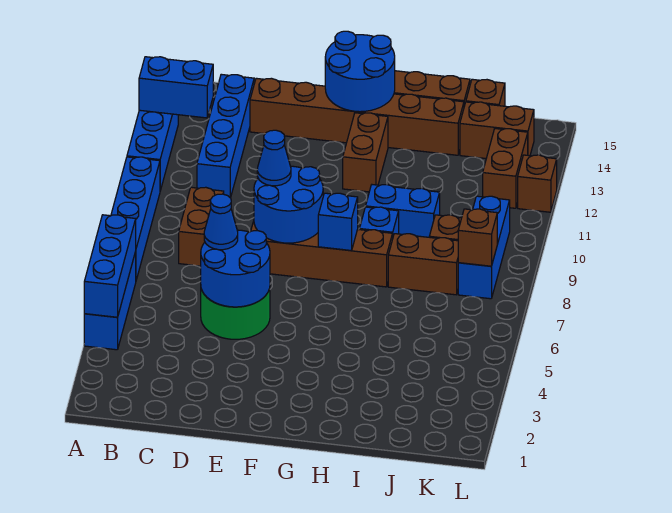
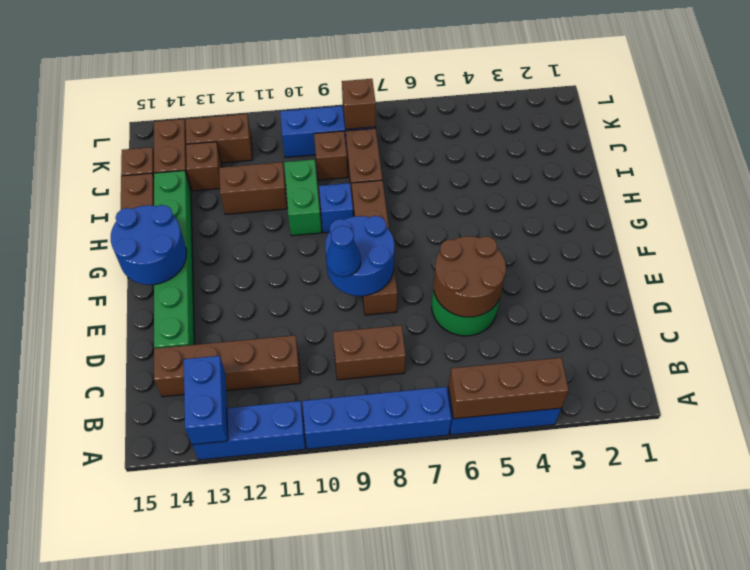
blue brick A4:A6 level 2 -> brown brick A4:A6 level 2
blue brick C11:C14 level 1 -> brown brick C11:C14 level 1
blue round brick D5:E6 level 2 -> brown round brick D5:E6 level 2
blue cone D6 level 3 -> none
brown brick D14:I14 level 1 -> green brick D14:I14 level 1
blue brick G8 level 2 -> none
brown brick G12:G13 level 1 -> brown brick I11:I12 level 1
blue brick H10:I10 level 1 -> green brick H10:I10 level 1
brown brick L12 level 1 -> brown brick J13 level 1

